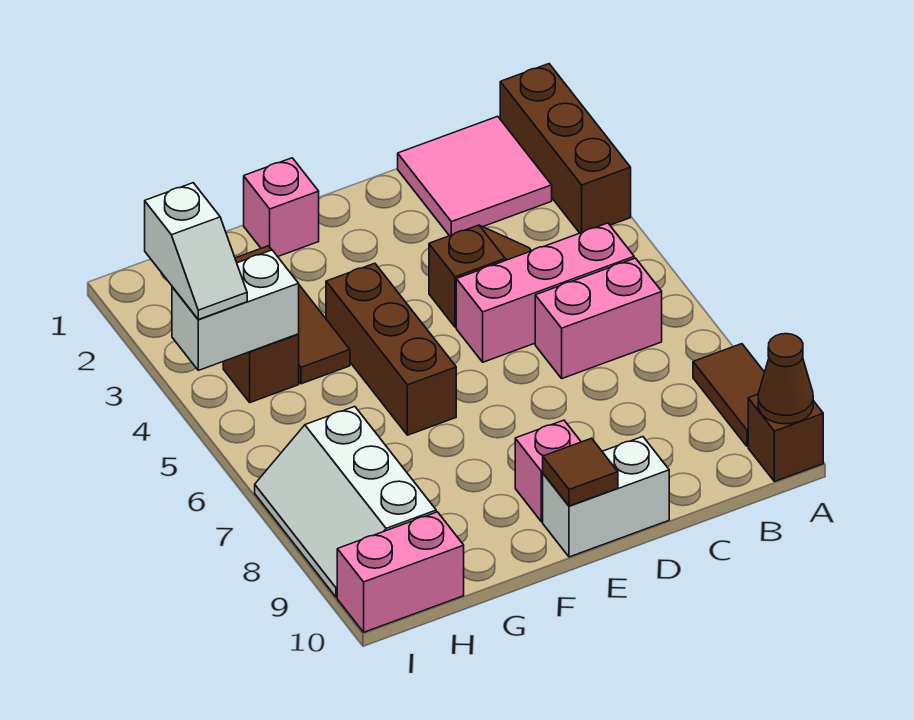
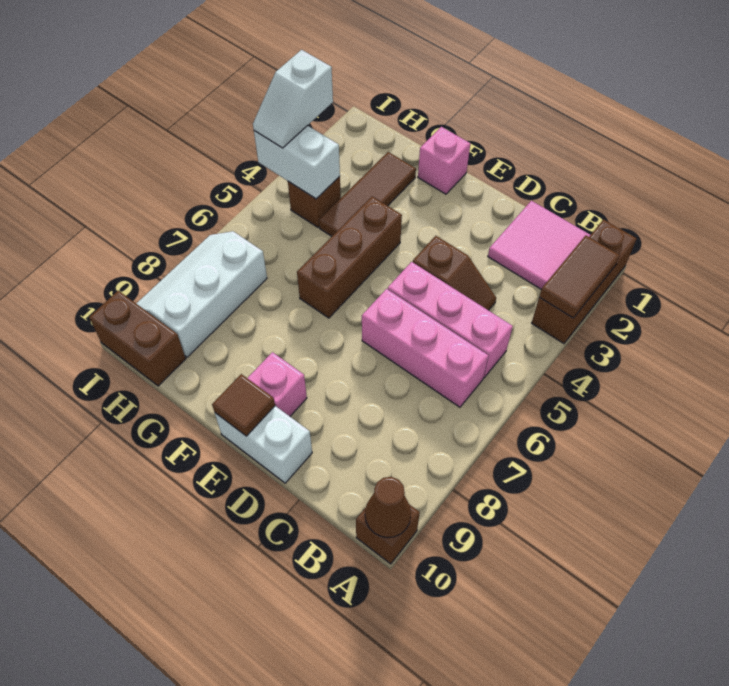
brown tile A8:A9 level 1 -> brown tile A2:A3 level 2
pink brick B6:C6 level 1 -> pink brick B6:D6 level 1
pink brick H10:I10 level 1 -> brown brick H10:I10 level 1

